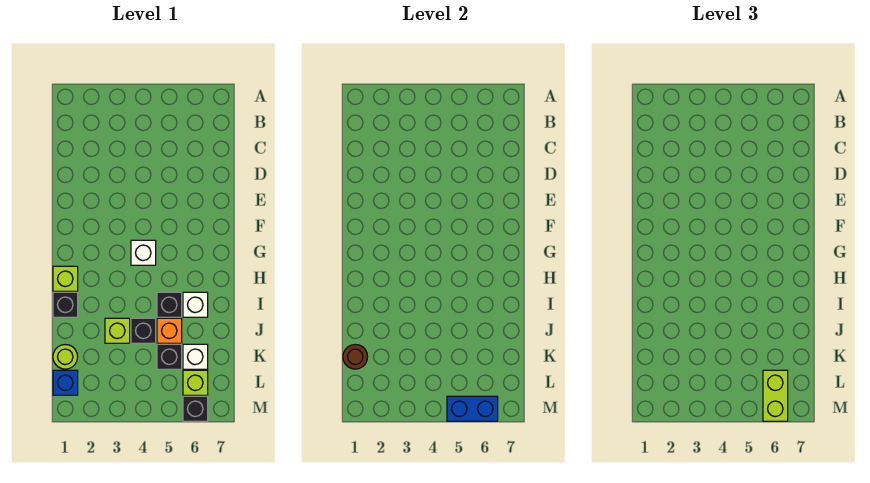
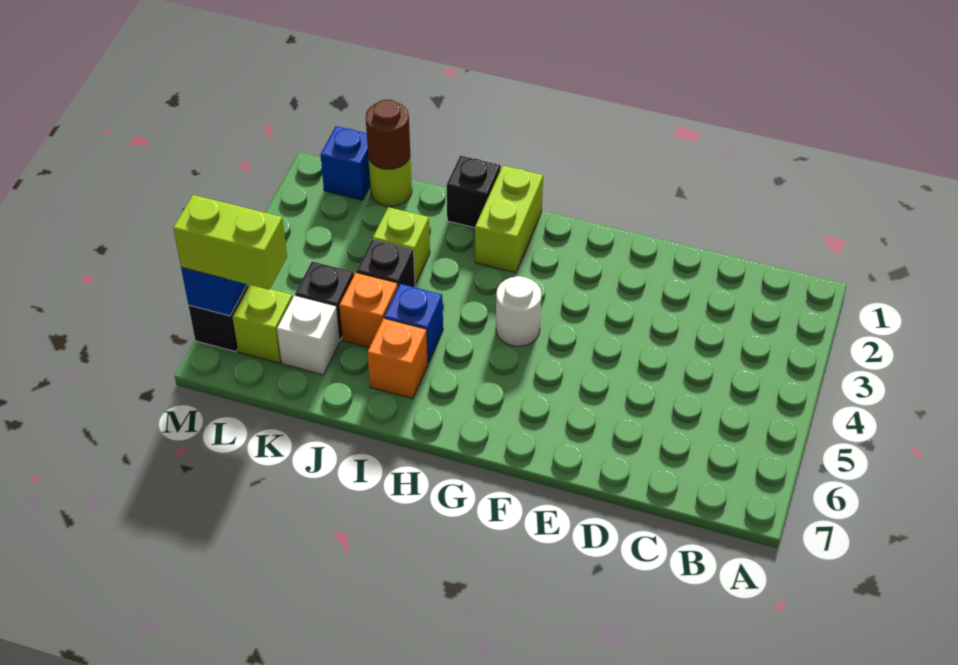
white brick G4 level 1 -> white round brick G4 level 1
lime brick H1 level 1 -> lime brick H1:H2 level 1
black brick I5 level 1 -> blue brick I5 level 1
white brick I6 level 1 -> orange brick I6 level 1

